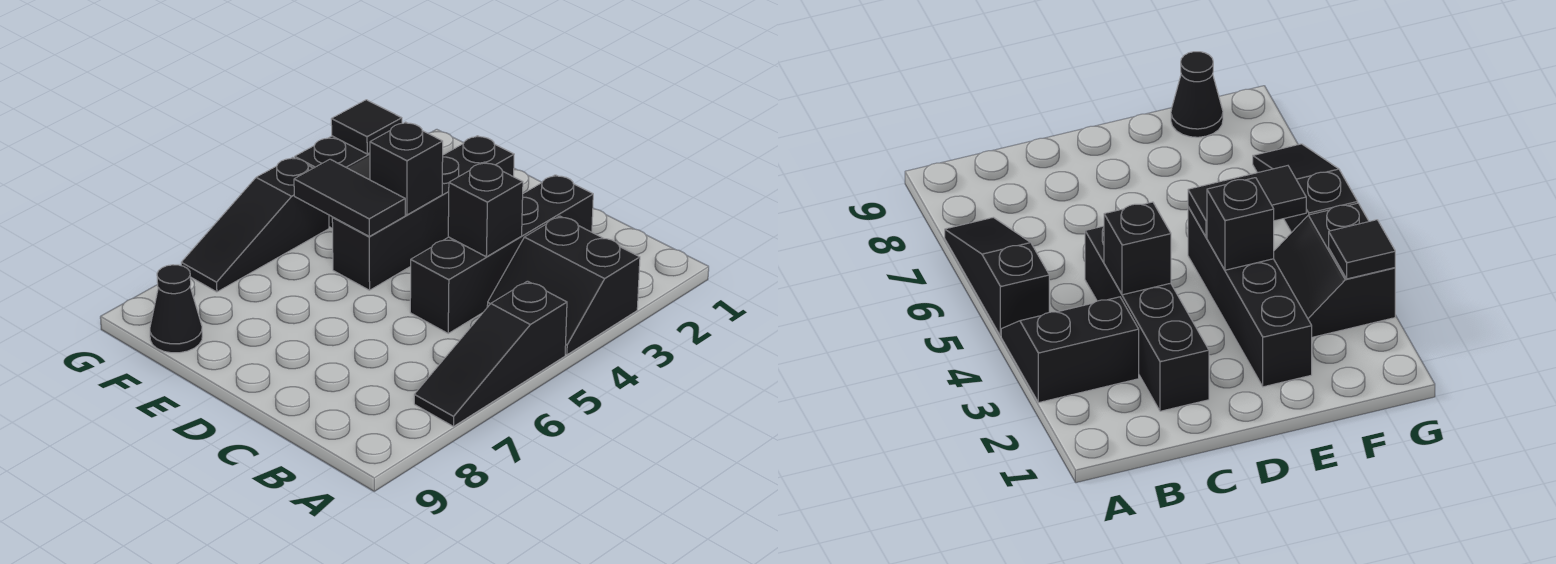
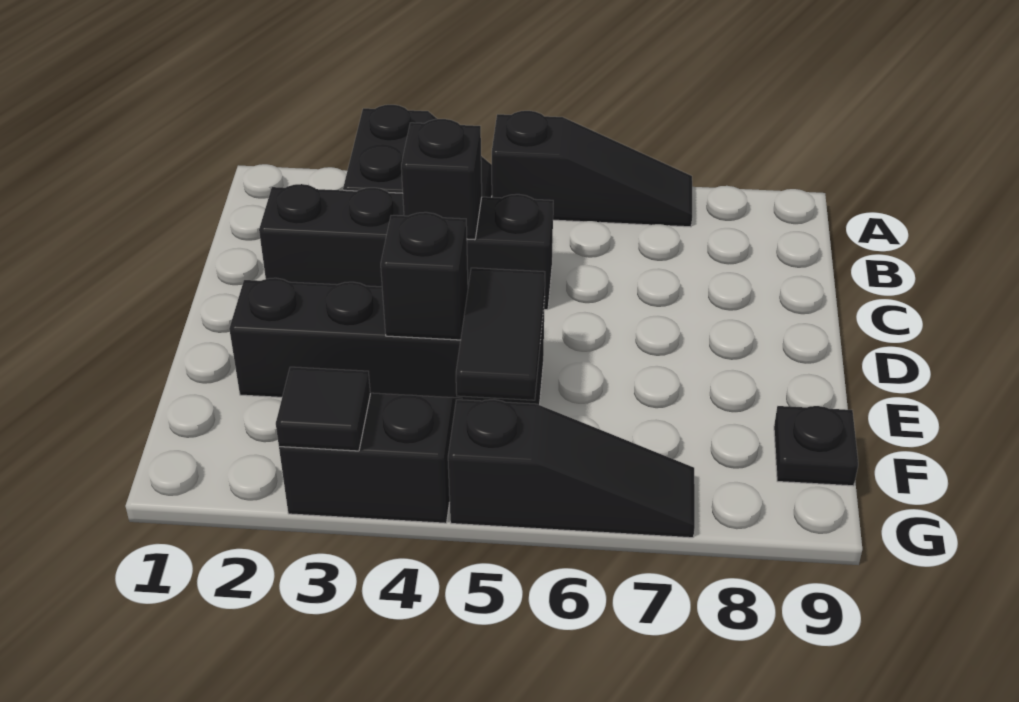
black cone F9 level 1 -> black plate F9 level 1

